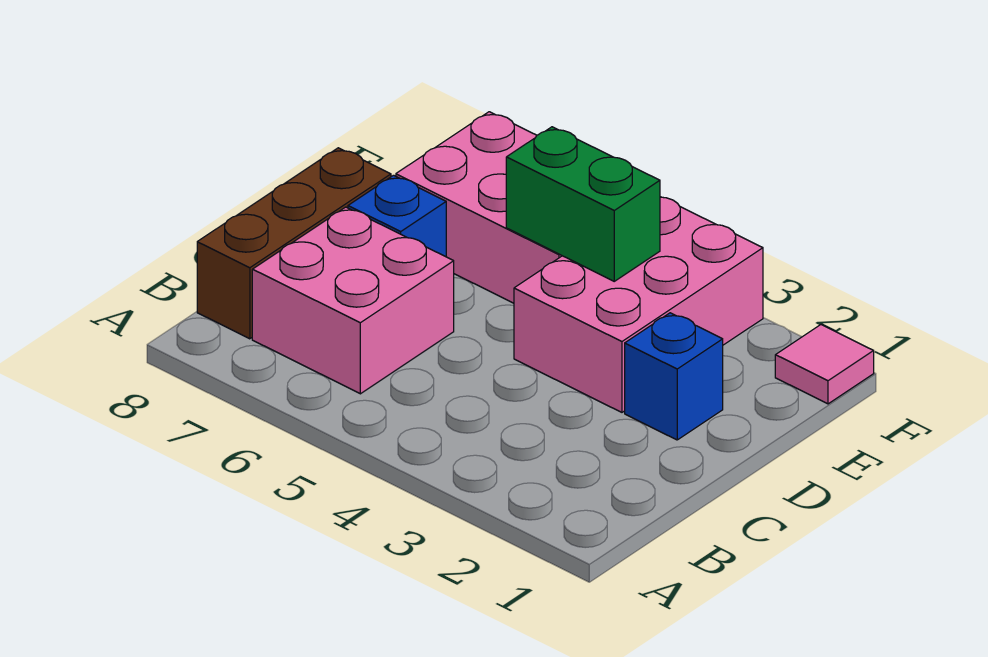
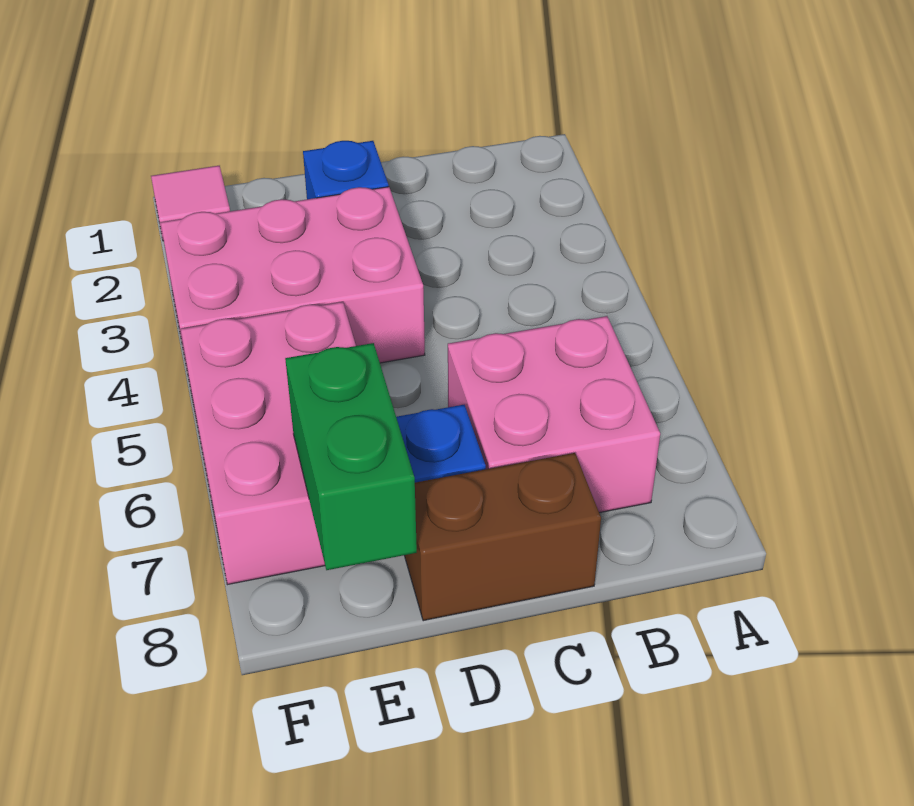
brown brick B8:D8 level 1 -> brown brick C8:D8 level 1
green brick E4:E5 level 2 -> green brick E7:E8 level 2

